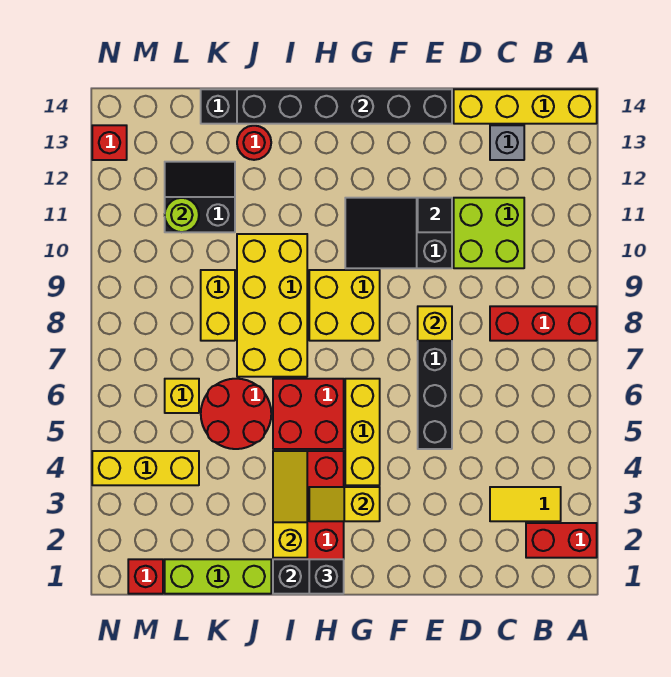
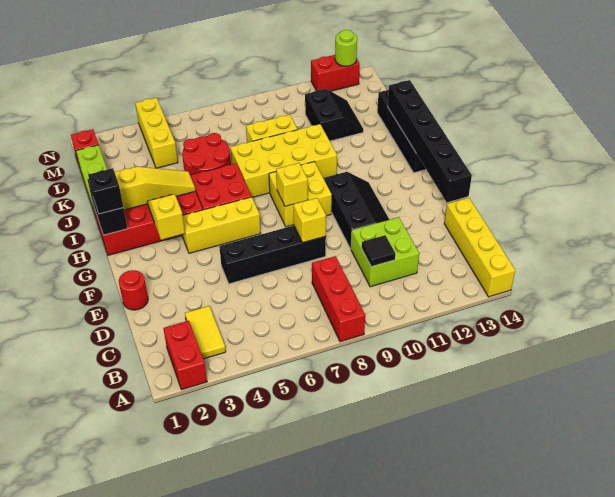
grey brick C13 level 1 -> none
black slope E10:G11 level 1 top E -> black slope E10:G11 level 1 top 10
black tile E11 level 2 -> black tile C10 level 2
red round brick J13 level 1 -> red round brick E1 level 1
yellow brick L6 level 1 -> yellow brick G8 level 2
lime round brick L11 level 2 -> lime round brick N13 level 2
red brick N13 level 1 -> red brick N12:N13 level 1

